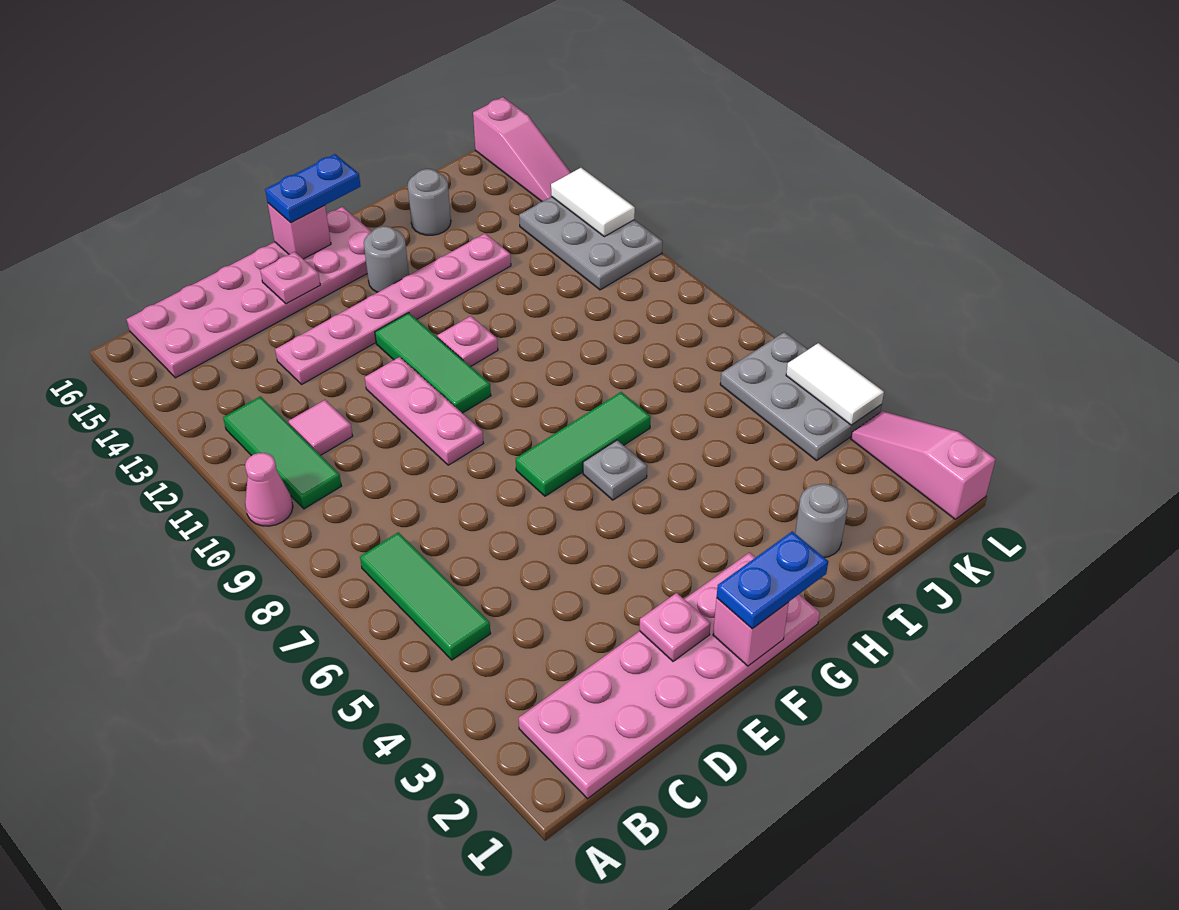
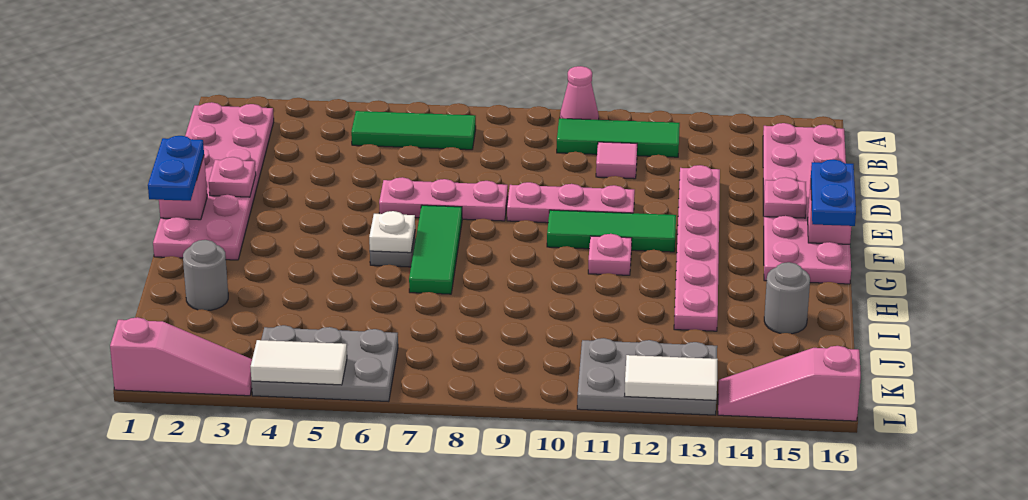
none -> pink plate E6:E8 level 1
none -> white plate G6 level 2
grey round brick G14 level 1 -> none

